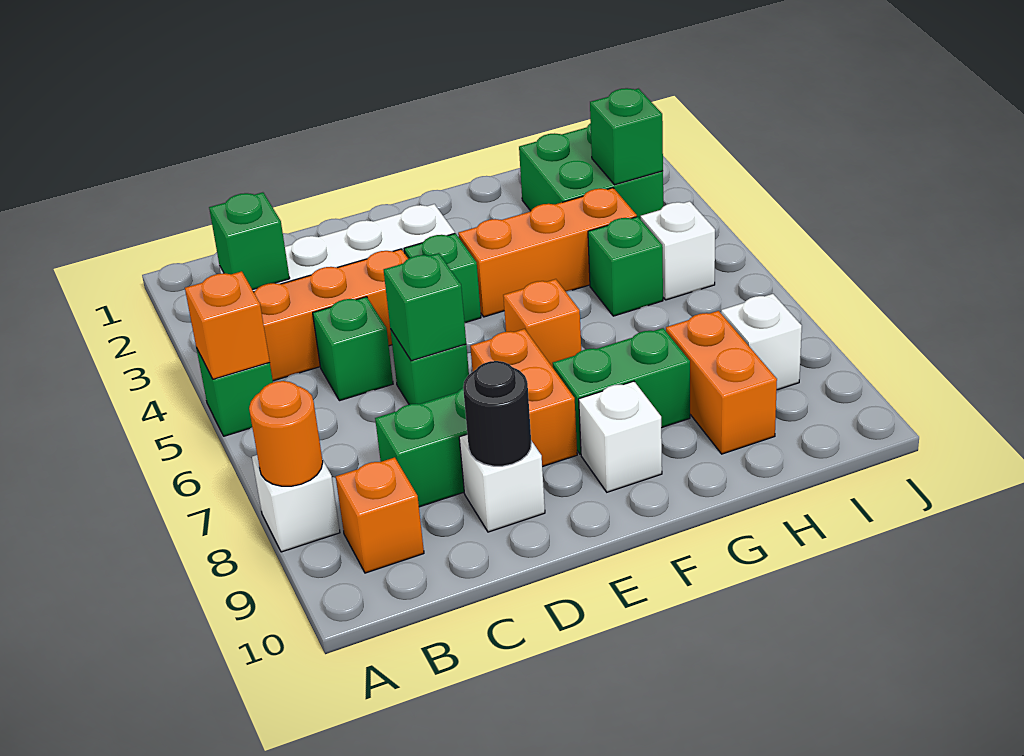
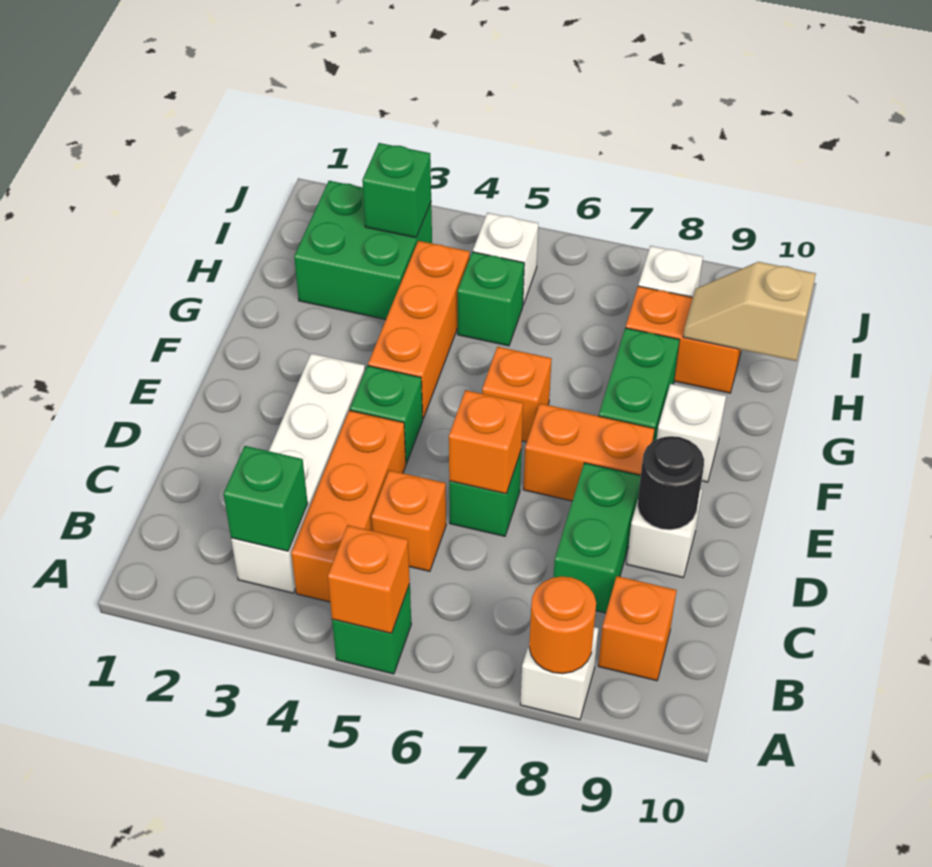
green brick C5 level 1 -> orange brick C5 level 1
green brick D6 level 2 -> orange brick D6 level 2
none -> tan slope H9:H10 level 2 top 10

